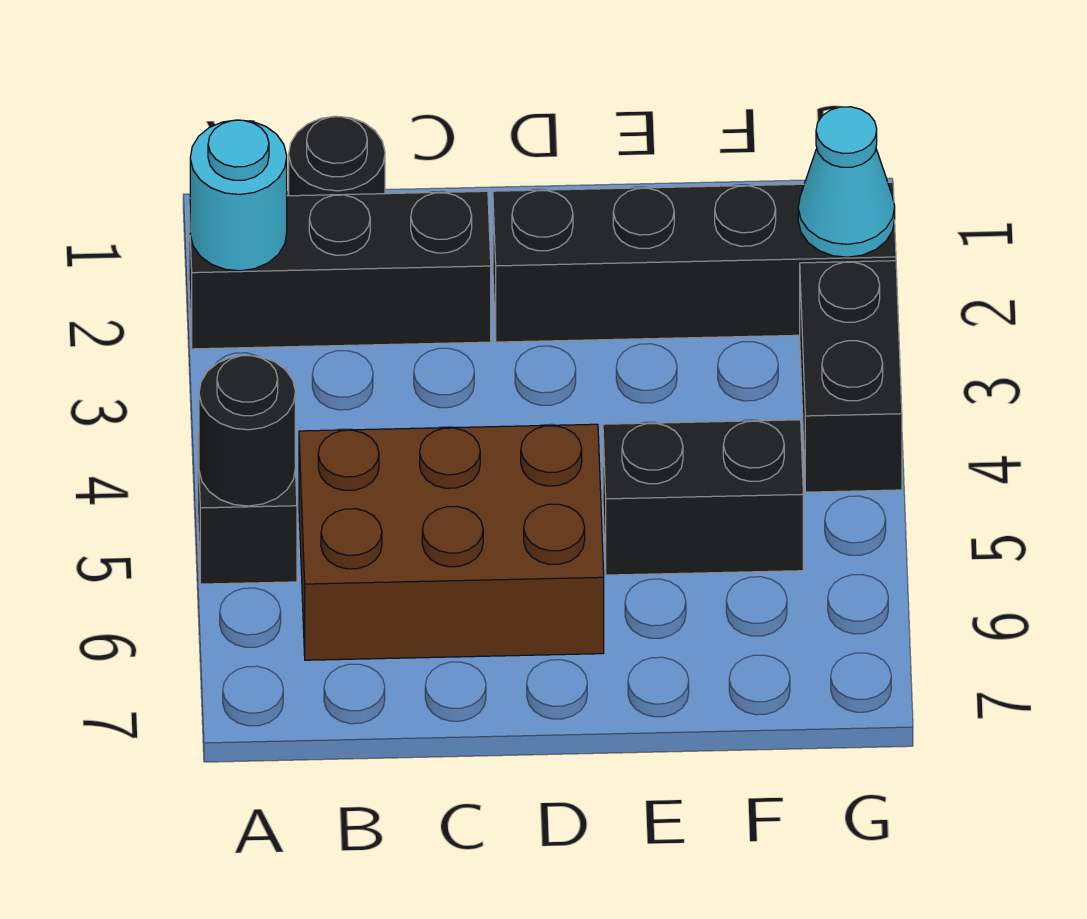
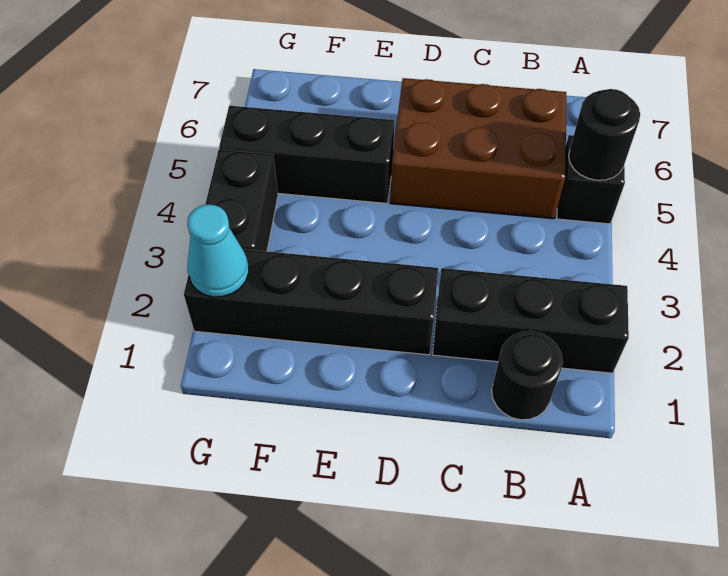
cyan round brick A2 level 2 -> none
black brick E5:F5 level 1 -> black brick E5:G5 level 1

